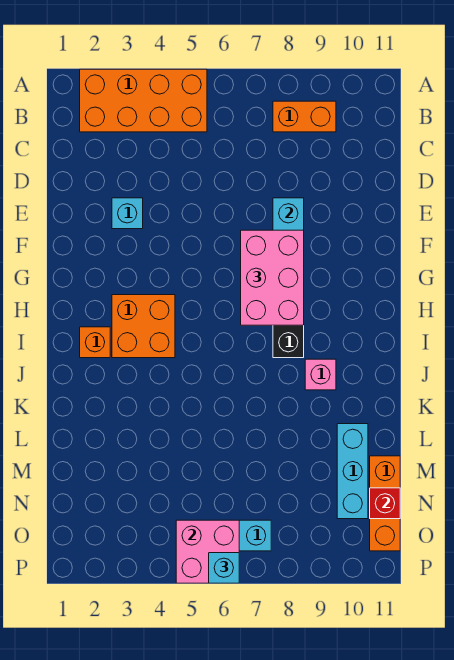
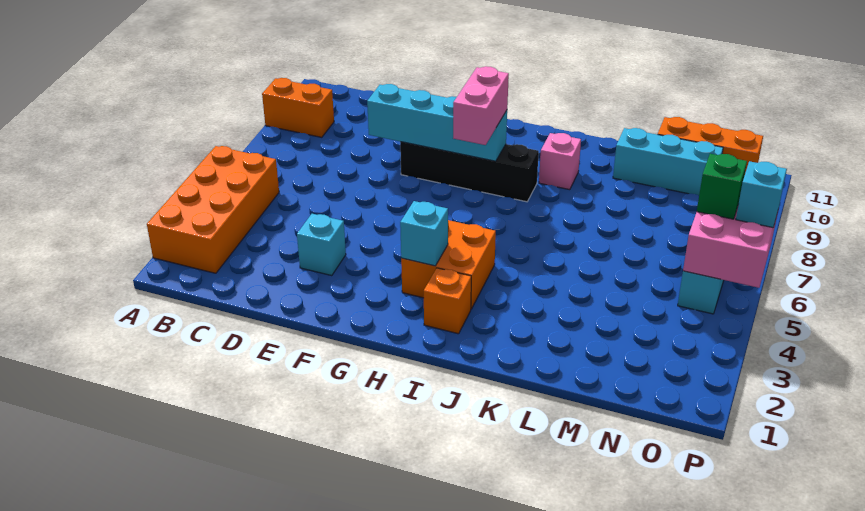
orange brick B8:B9 level 1 -> orange brick A9:B9 level 1
pink brick F7:H8 level 3 -> pink brick H7:H8 level 3
none -> cyan brick H3 level 2
red brick N11 level 2 -> none
none -> green brick O6 level 3

